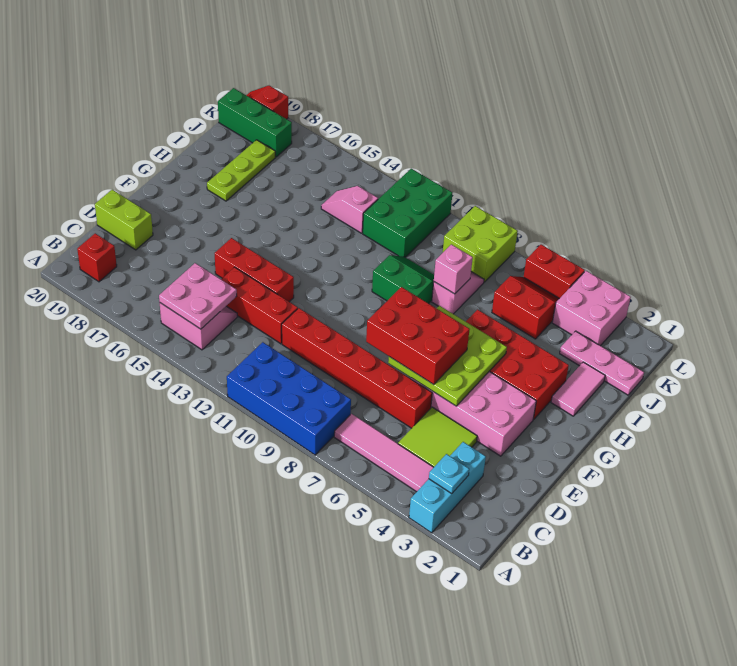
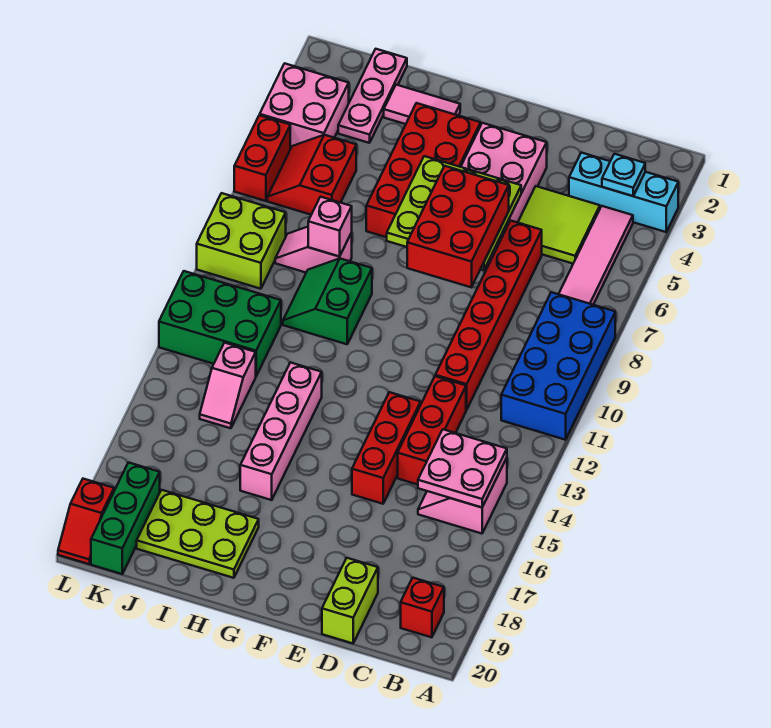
none -> pink brick H13:H16 level 1
lime plate H18:J18 level 1 -> lime plate H18:J19 level 1

